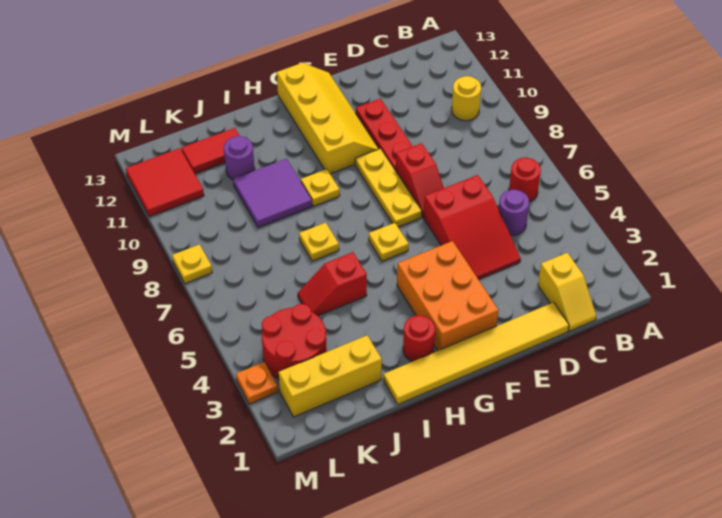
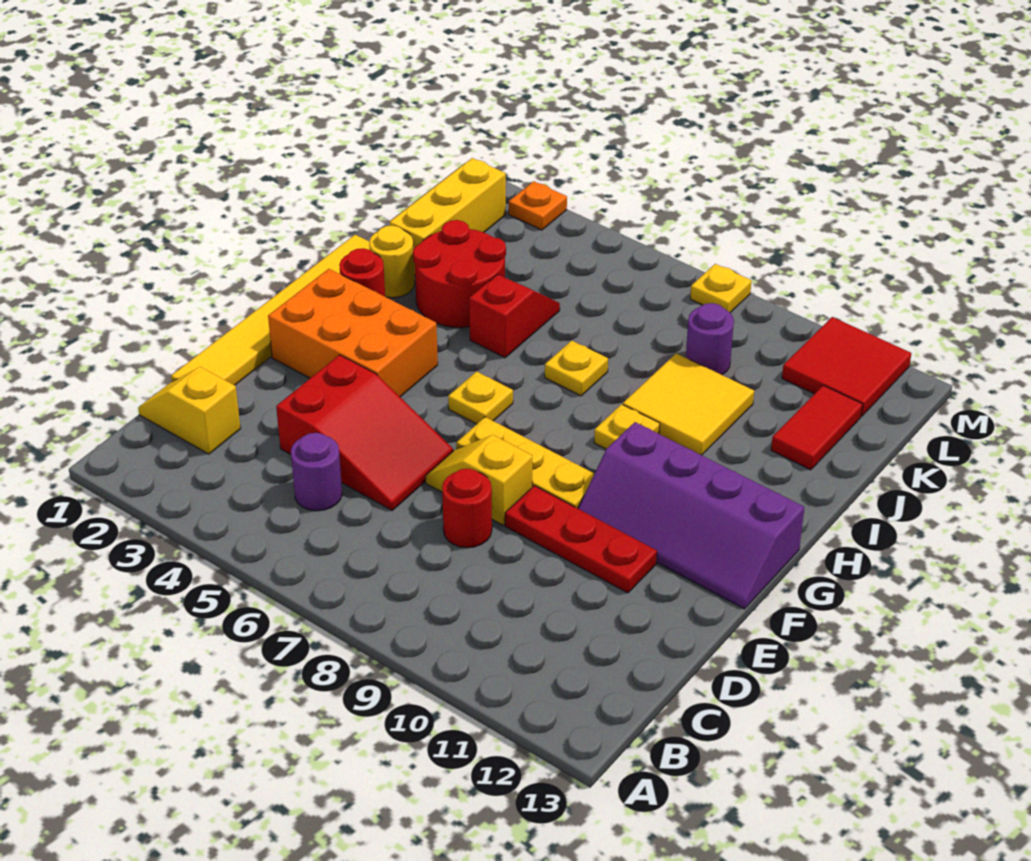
red round brick B6 level 1 -> red round brick D8 level 1
yellow round brick B10 level 1 -> yellow round brick I2 level 1
red slope D4:E6 level 1 top 6 -> red slope D4:E6 level 1 top 4
red slope E7:E8 level 1 top 8 -> yellow slope E7:E8 level 1 top 8
yellow slope F10:G13 level 1 top G -> purple slope F10:G13 level 1 top G
purple tile I9:J10 level 1 -> yellow tile I9:J10 level 1
purple round brick J11 level 1 -> purple round brick K9 level 1
red round brick K3:L4 level 1 -> red round brick I3:J4 level 1

